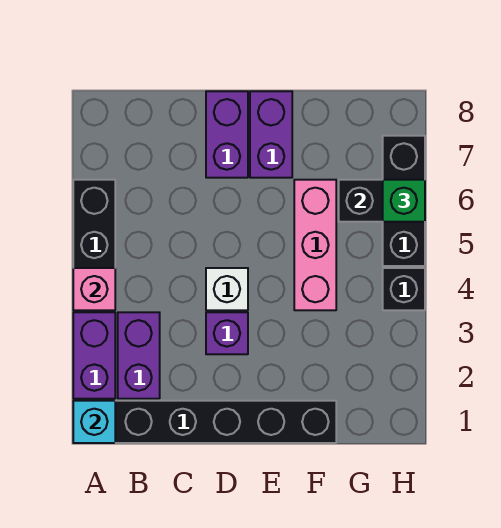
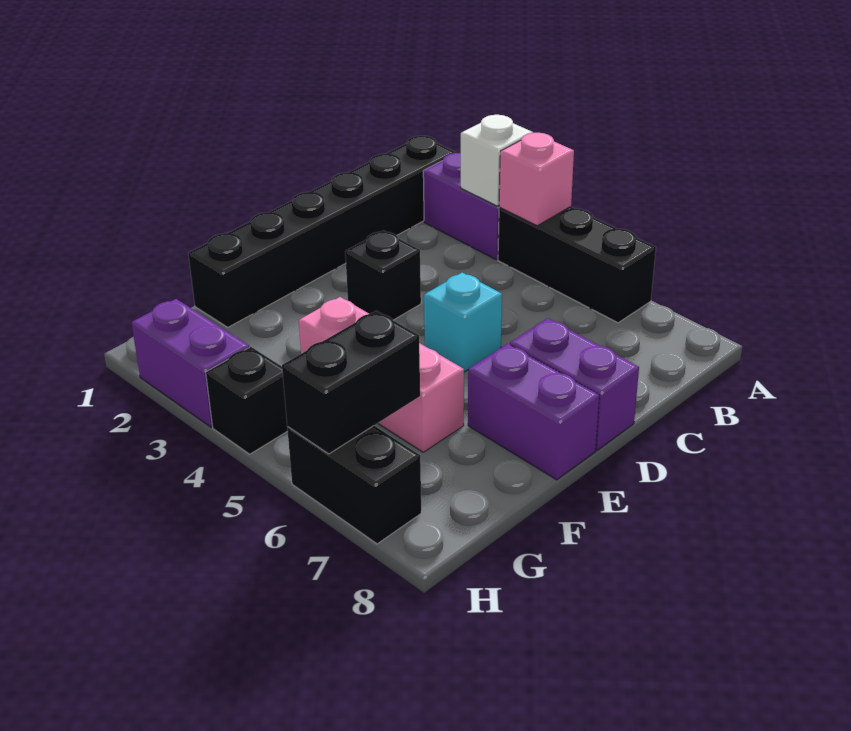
cyan brick A1 level 2 -> cyan brick D5 level 1
purple brick B2:B3 level 1 -> purple brick H2:H3 level 1
purple brick D3 level 1 -> black brick D3 level 1
white brick D4 level 1 -> white brick A3 level 2
black brick H5:H7 level 1 -> black brick H6:H7 level 1
green brick H6 level 3 -> none

